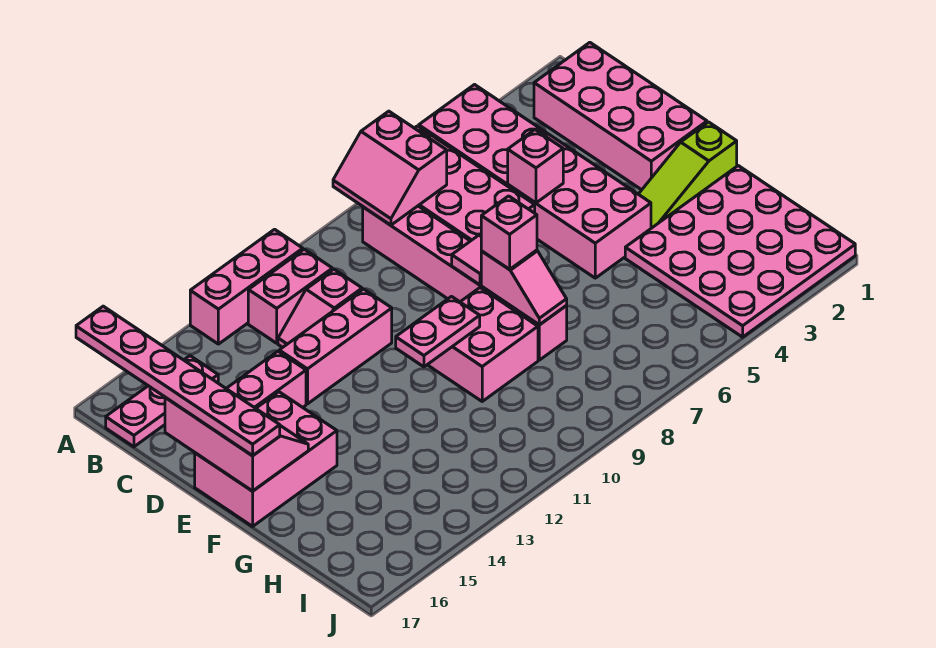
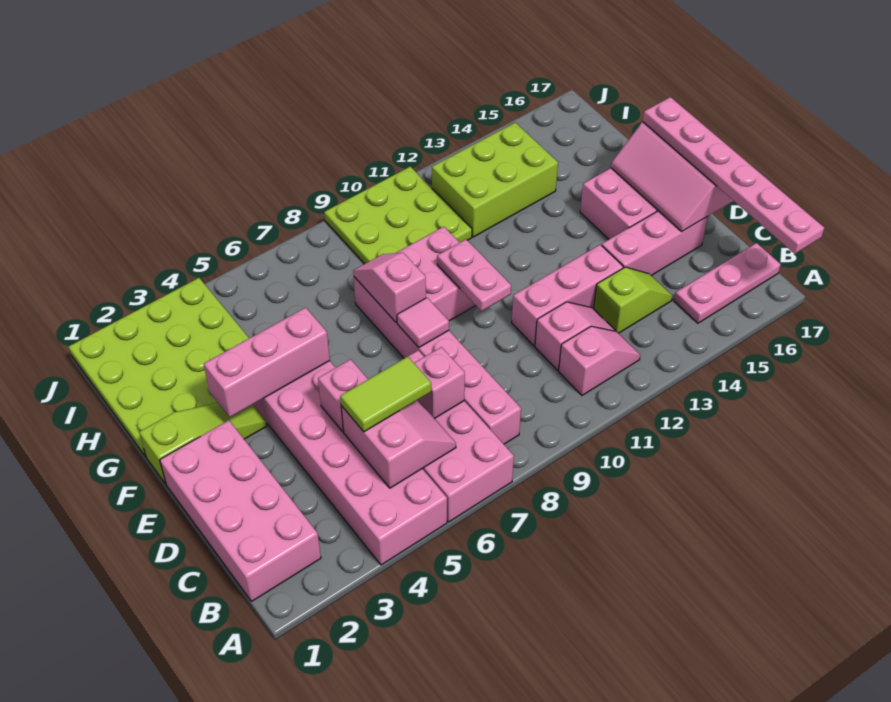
pink slope A7:B8 level 2 top 7 -> pink slope B5:C6 level 2 top 5
pink brick A11:A13 level 1 -> pink brick F3:F5 level 2
pink brick B11:B12 level 1 -> pink slope B11:B12 level 1 top 11
none -> lime tile C5:C6 level 3
none -> lime slope C13:C14 level 1 top 13
pink brick F8 level 3 -> pink brick C7 level 2
pink plate F10:F11 level 2 -> pink plate E10:F10 level 2
pink plate G1:J4 level 1 -> lime plate G1:J4 level 1
none -> lime plate H9:J11 level 1
none -> lime brick H12:I14 level 1

